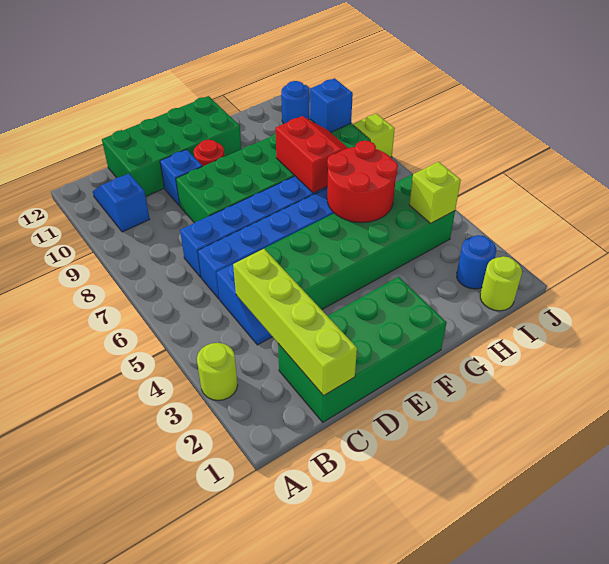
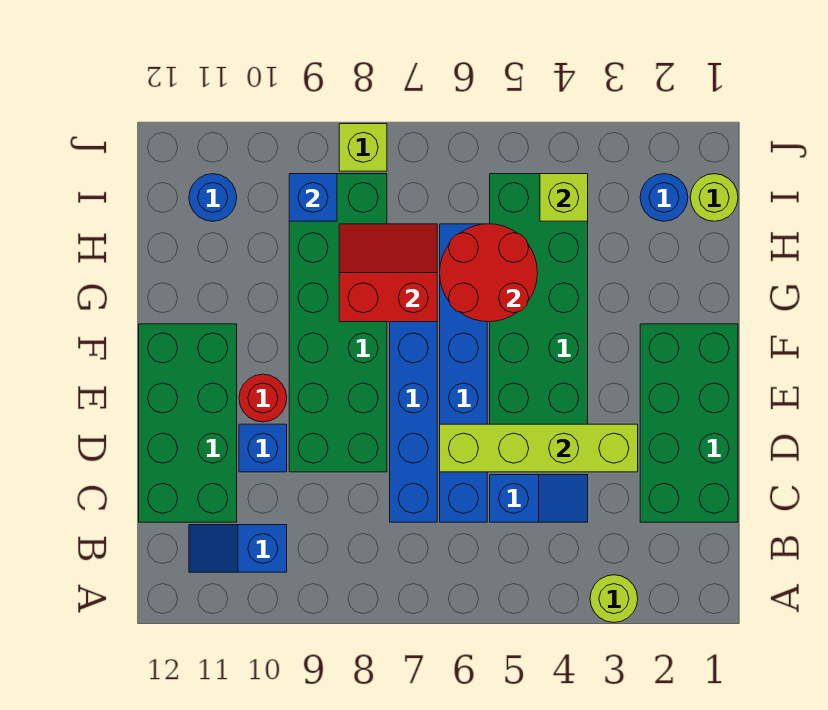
lime brick C1:C4 level 2 -> lime brick D3:D6 level 2

